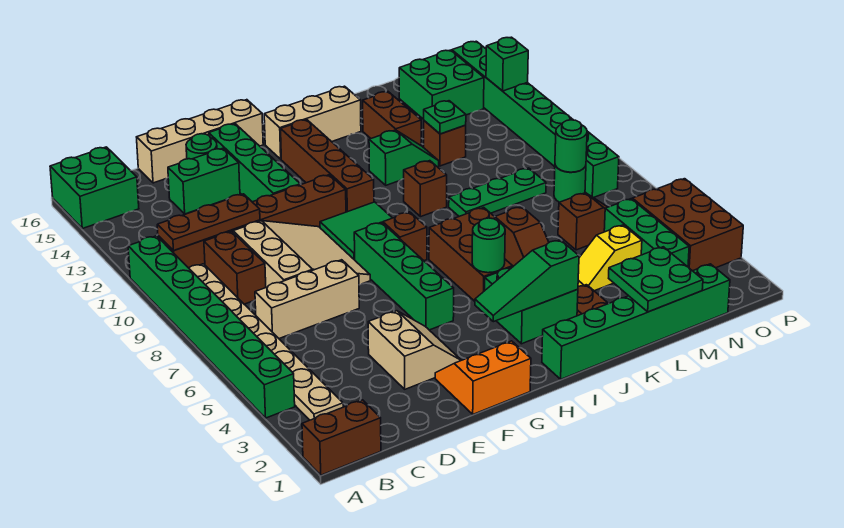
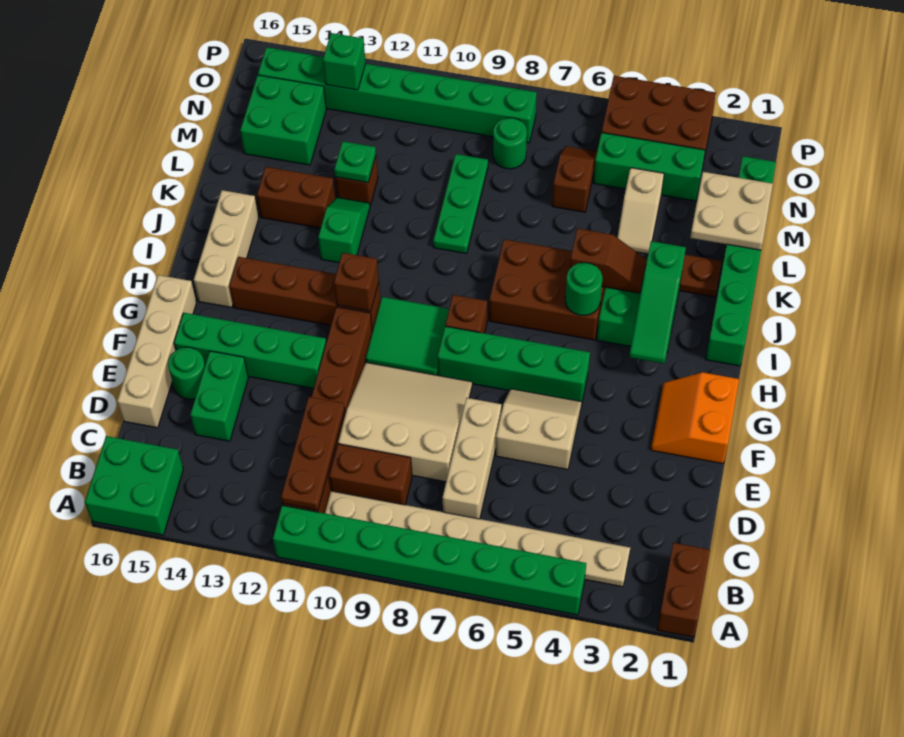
tan slope E3:F4 level 1 top E -> tan slope E5:F6 level 1 top E
brown brick J10 level 1 -> brown brick H11 level 2
green plate L1:M2 level 2 -> tan plate L1:M2 level 2
yellow slope L4:M4 level 1 top M -> tan slope L4:M4 level 1 top M
green round brick N8 level 2 -> none

